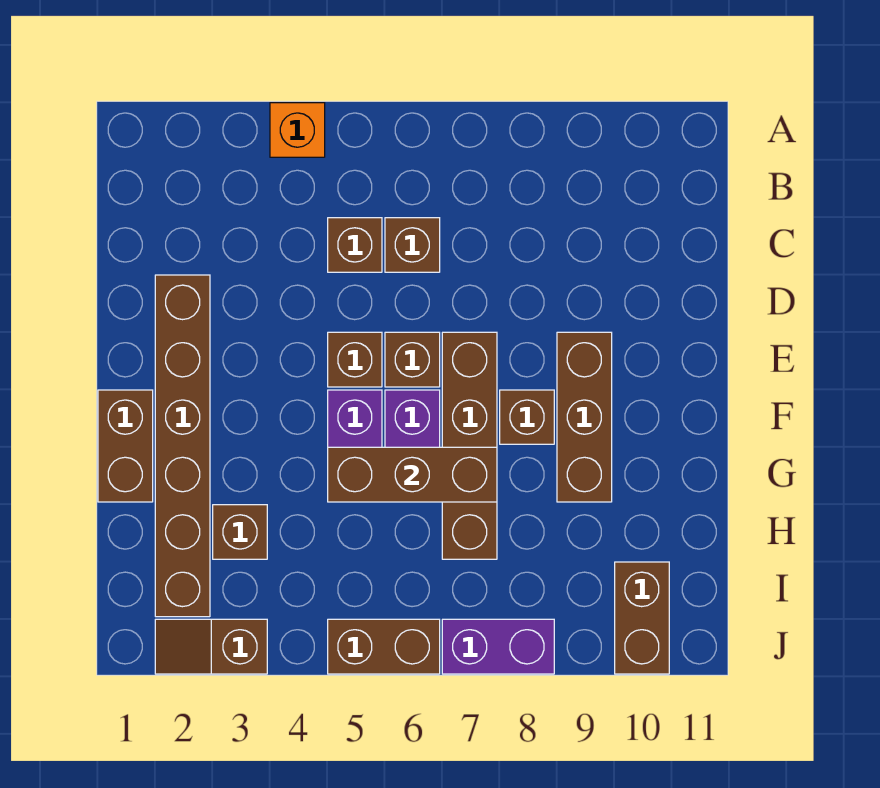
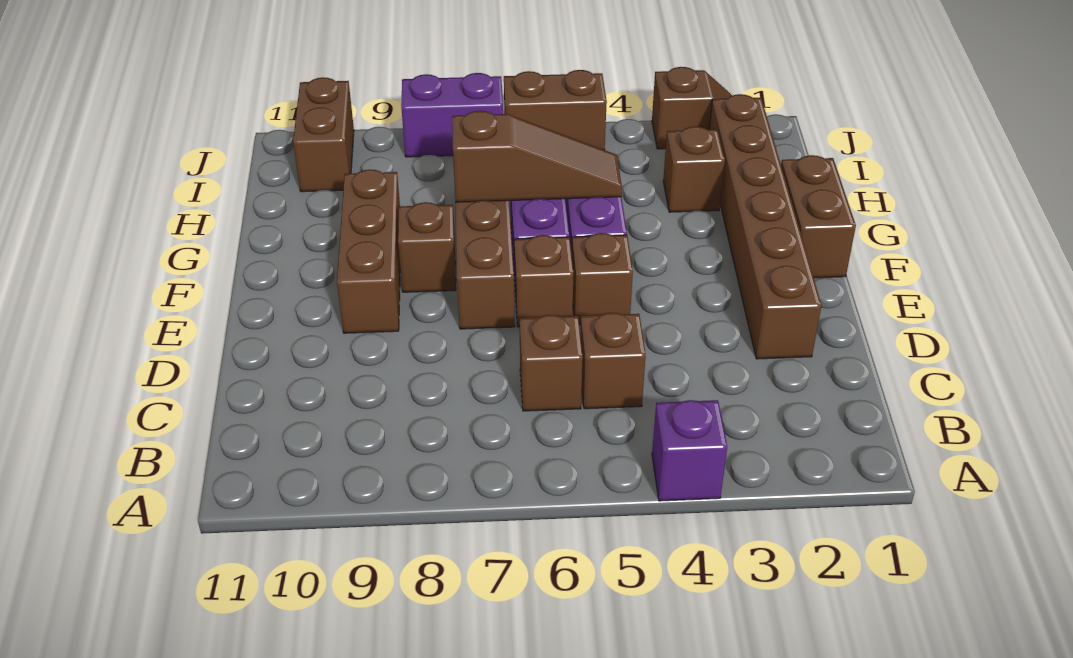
orange brick A4 level 1 -> purple brick A4 level 1
brown brick G5:G7 level 2 -> brown slope G5:G7 level 2 top 7

